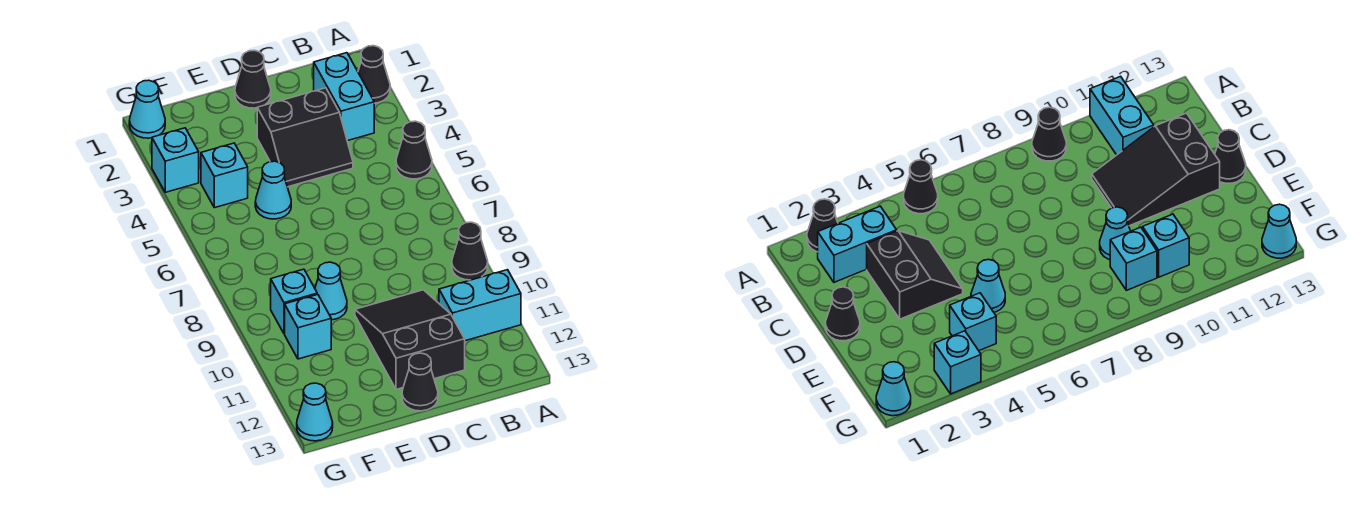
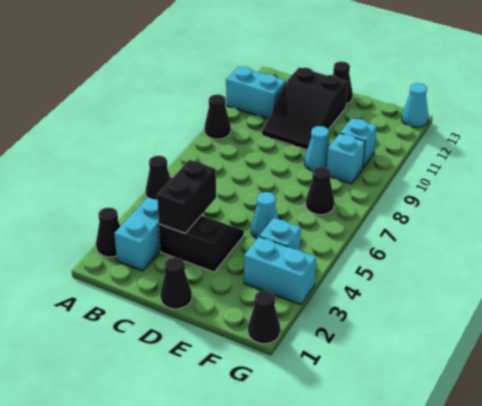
none -> black brick C3:C4 level 2
none -> black cone F7 level 1
cyan cone G1 level 1 -> black cone G1 level 1
cyan brick G3 level 1 -> cyan brick F3:G3 level 1

